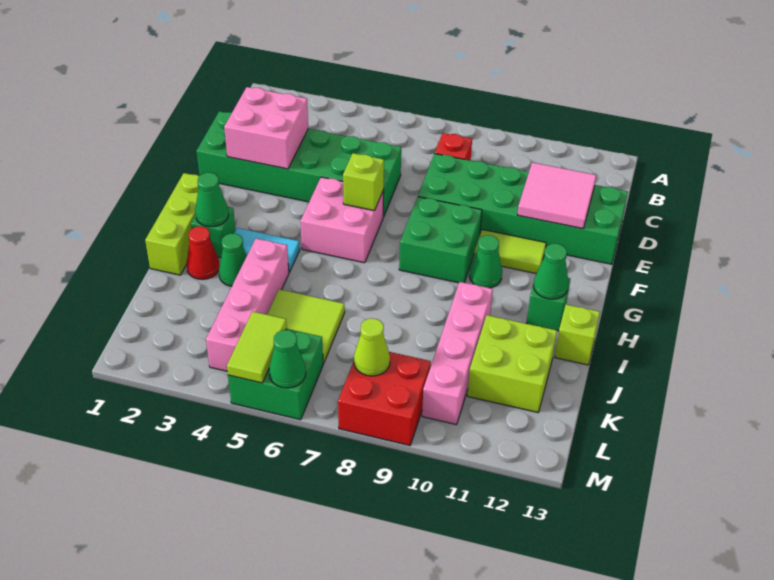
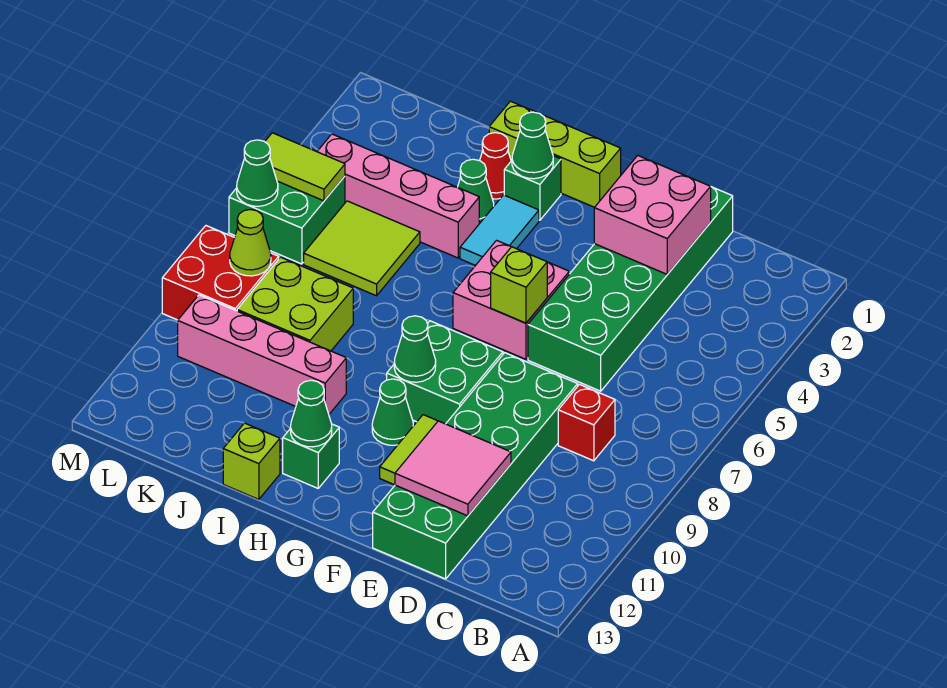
none -> green cone G9 level 2
lime brick J11:K12 level 1 -> lime brick J8:K9 level 1

